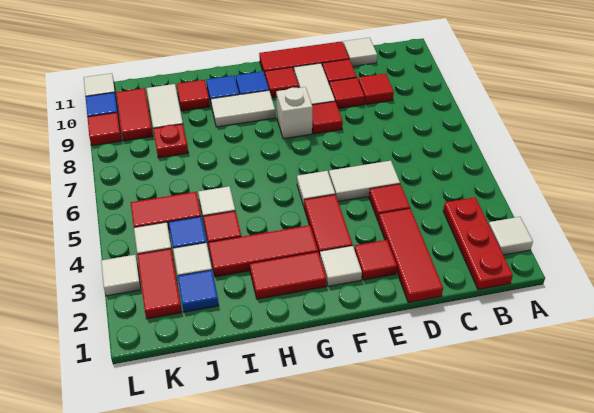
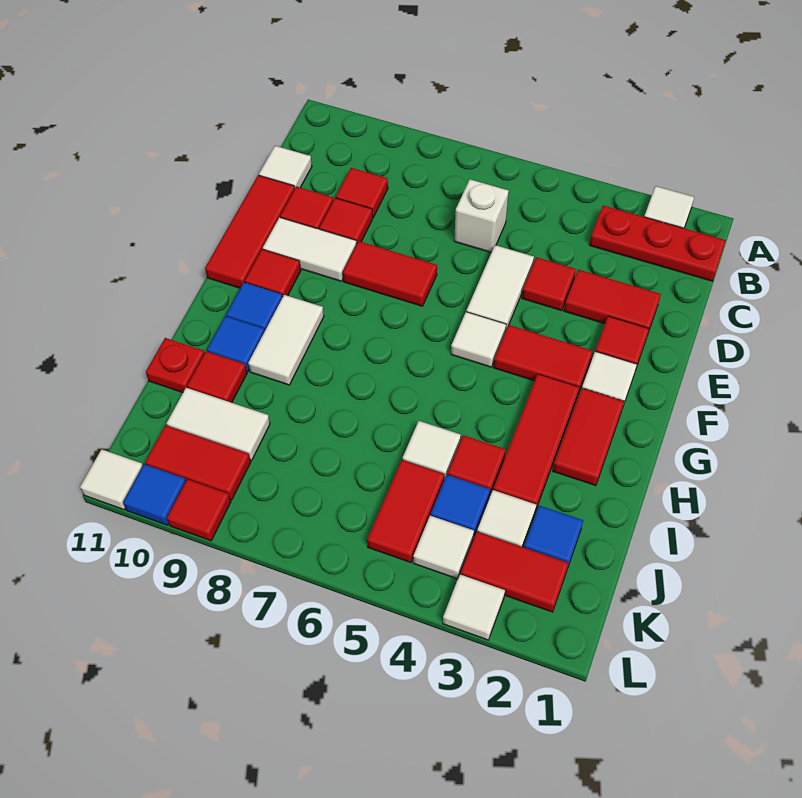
red tile D1:D3 level 1 -> red tile D2:D3 level 1
red tile E8 level 1 -> red tile E7:E8 level 1
white brick F8 level 1 -> white brick C6 level 1
red plate J8 level 1 -> red plate I11 level 1

